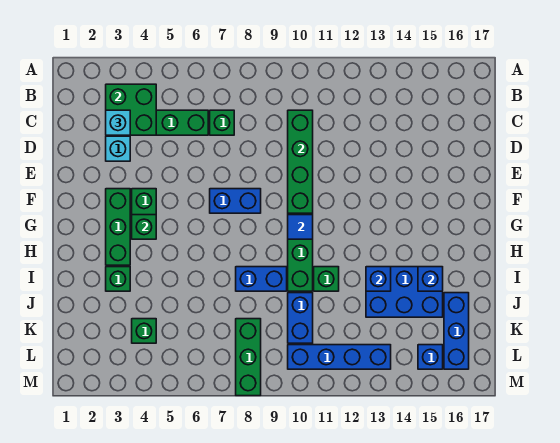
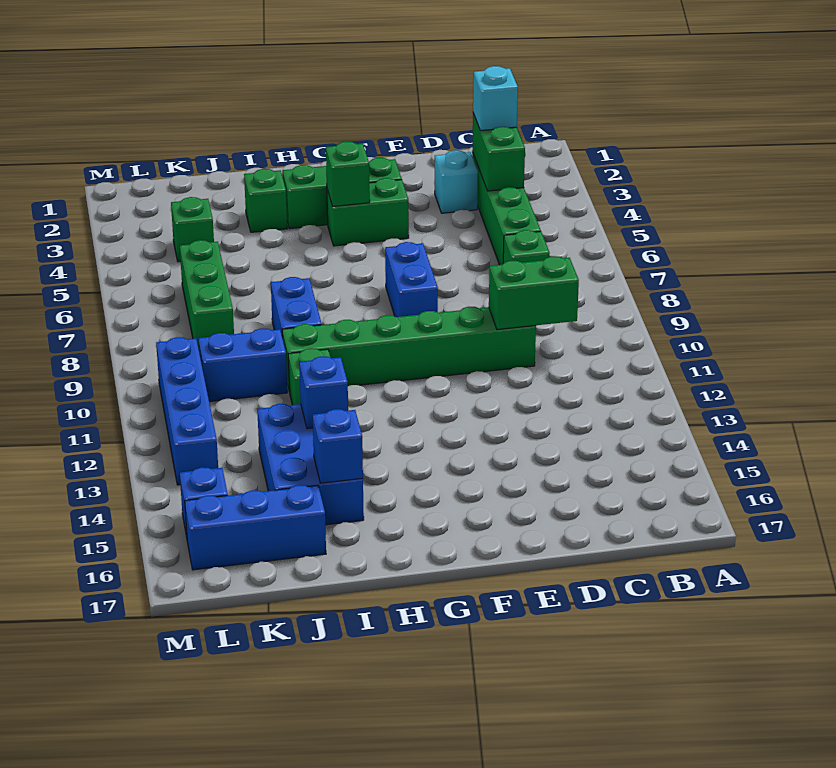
green brick B3:C4 level 2 -> green brick C3:C4 level 2
green brick C10:F10 level 2 -> green brick C10:D10 level 2
blue tile G10 level 2 -> none
green brick K8:M8 level 1 -> green brick K6:K8 level 1

